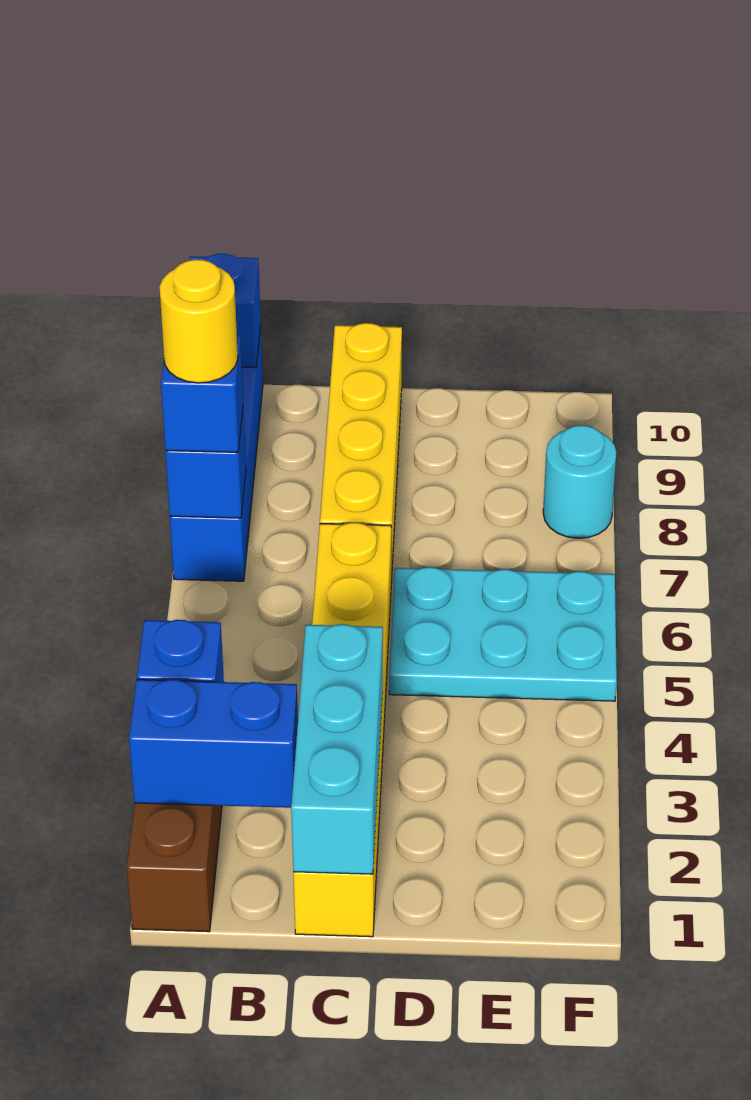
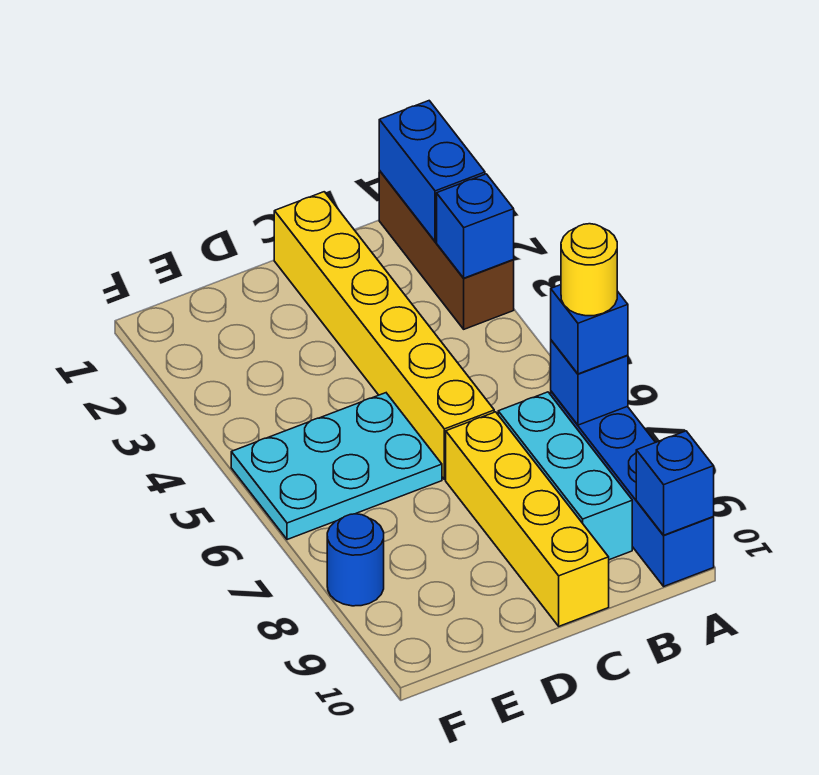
blue brick A2:B2 level 2 -> blue brick A1:A2 level 2
cyan brick C1:C3 level 2 -> cyan brick B7:B9 level 1
cyan round brick F8 level 1 -> blue round brick F8 level 1

